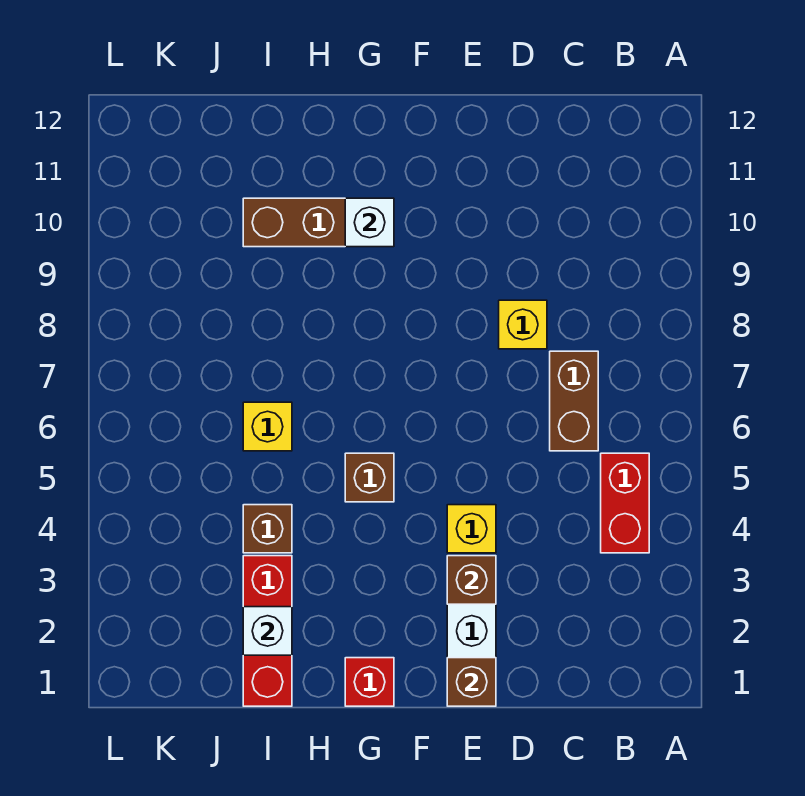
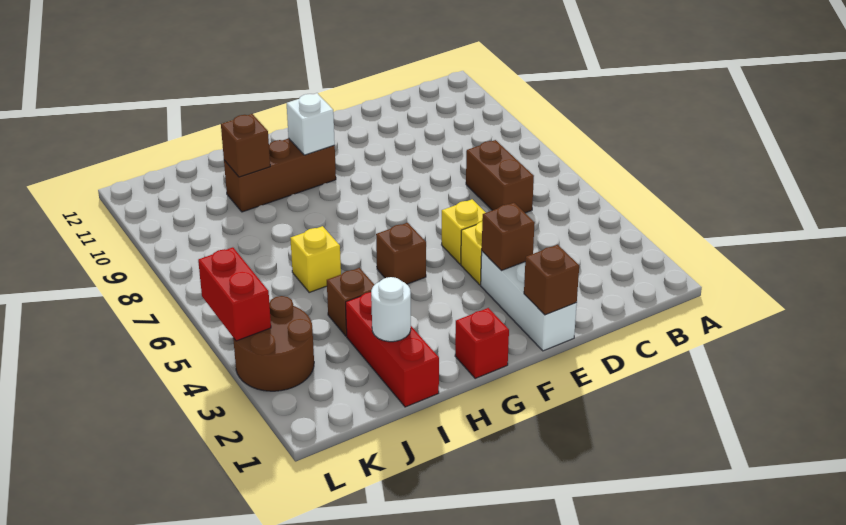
red brick B4:B5 level 1 -> red brick L4:L5 level 2
yellow brick D8 level 1 -> yellow brick E5 level 1
white brick I2 level 2 -> white round brick I2 level 2
none -> brown brick I10 level 2
none -> brown round brick K3:L4 level 1

